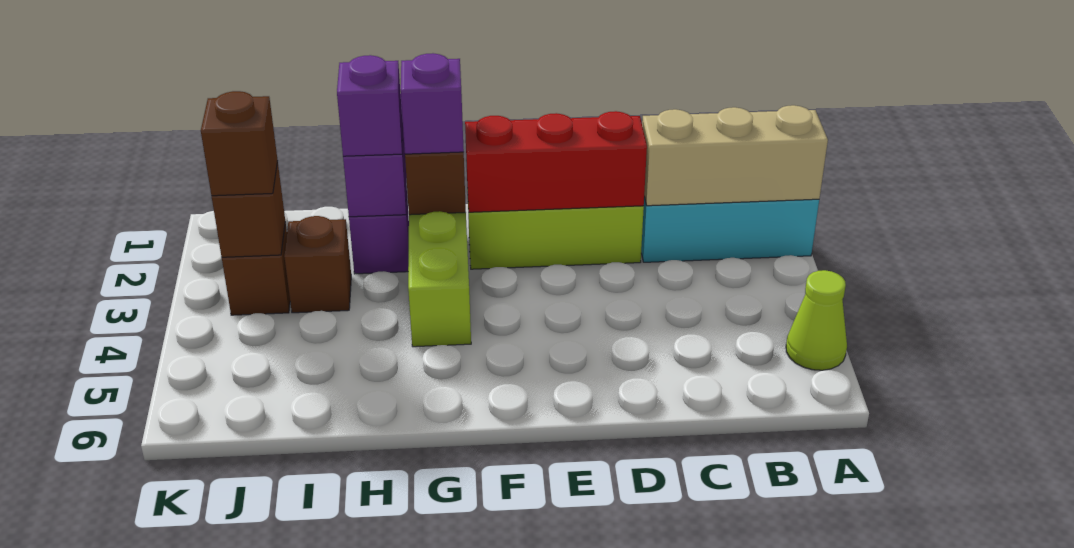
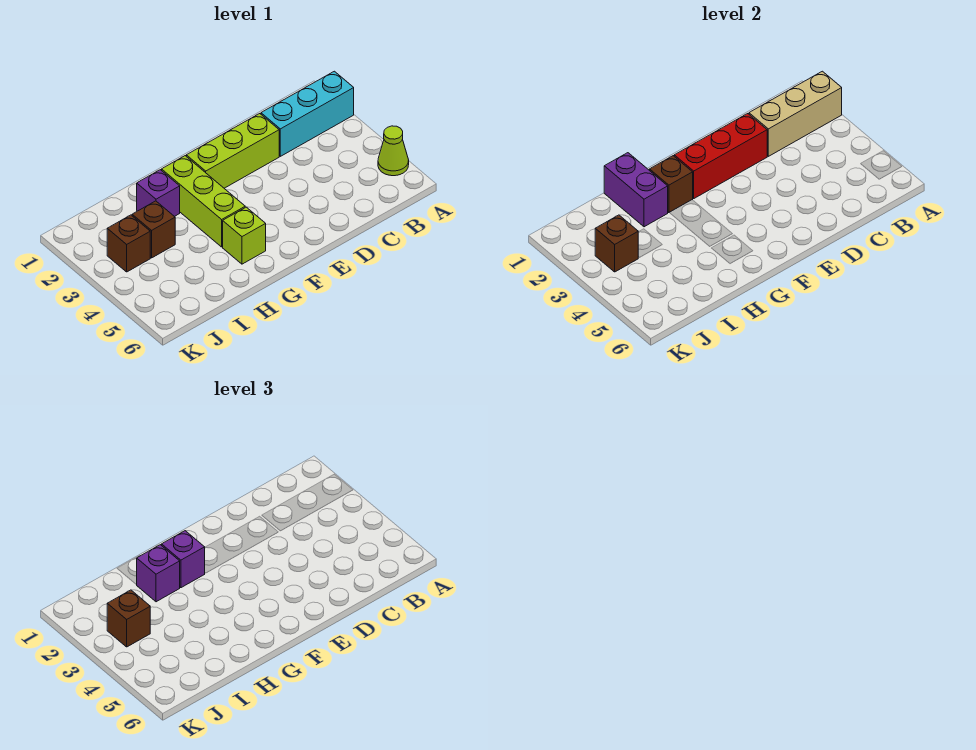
none -> lime brick G5 level 1

